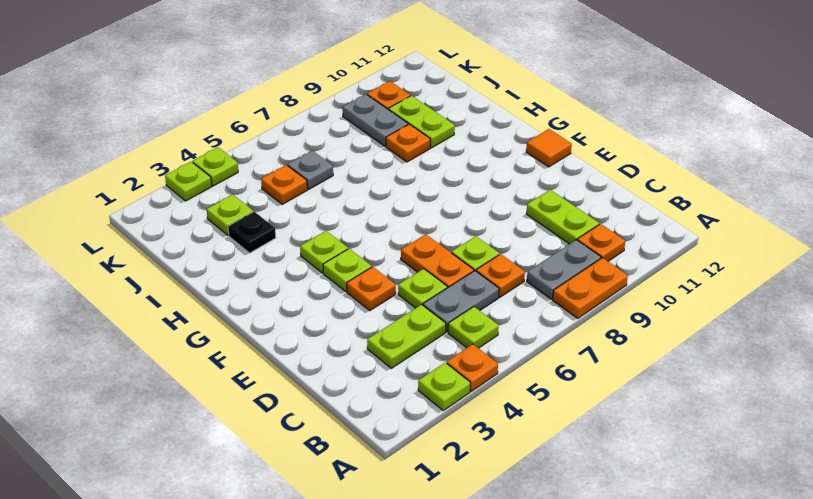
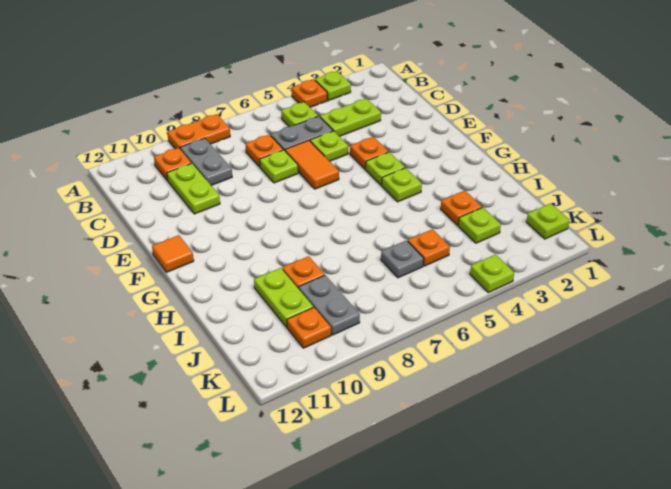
grey plate B8:B9 level 1 -> grey plate B9:C9 level 1
orange plate D6:E6 level 1 -> orange tile D6:E6 level 1
black plate I3 level 1 -> orange plate I3 level 1
lime plate L3 level 1 -> lime plate K1 level 1

